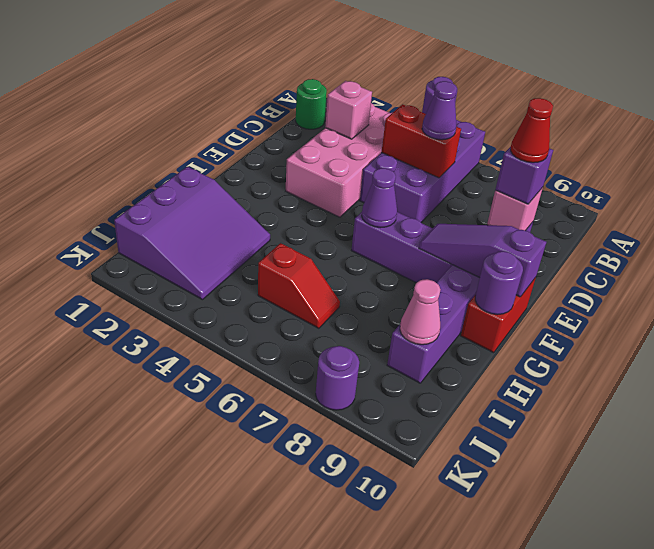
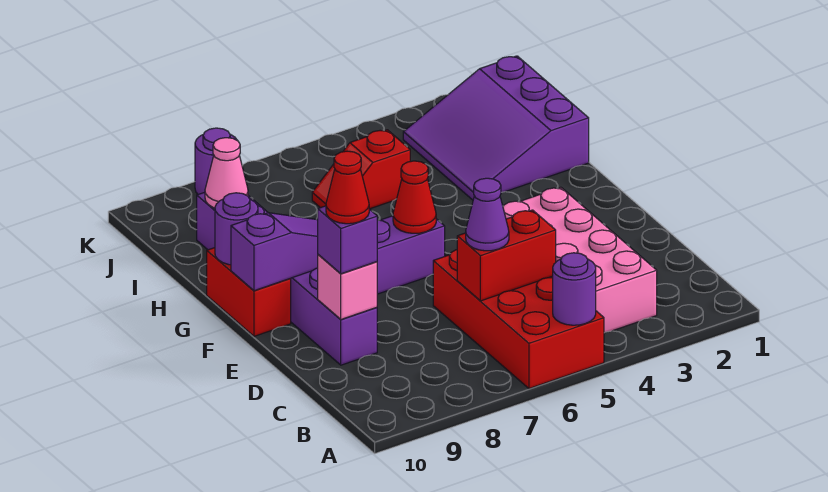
purple brick A5:D6 level 1 -> red brick A5:D6 level 1
green round brick B1 level 1 -> none
pink brick C3 level 2 -> none
purple cone F6 level 2 -> red cone F6 level 2

